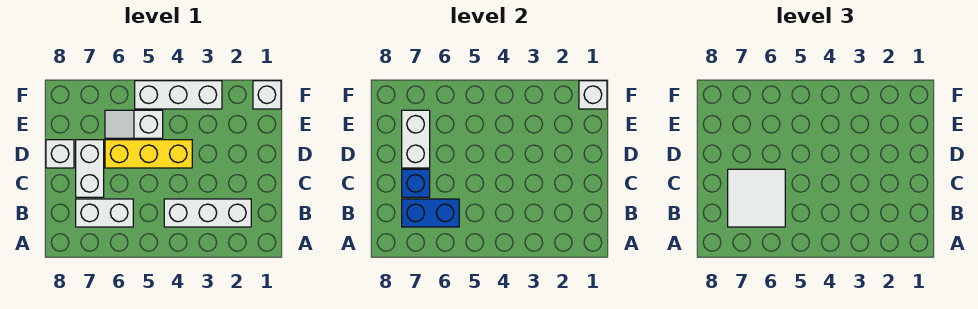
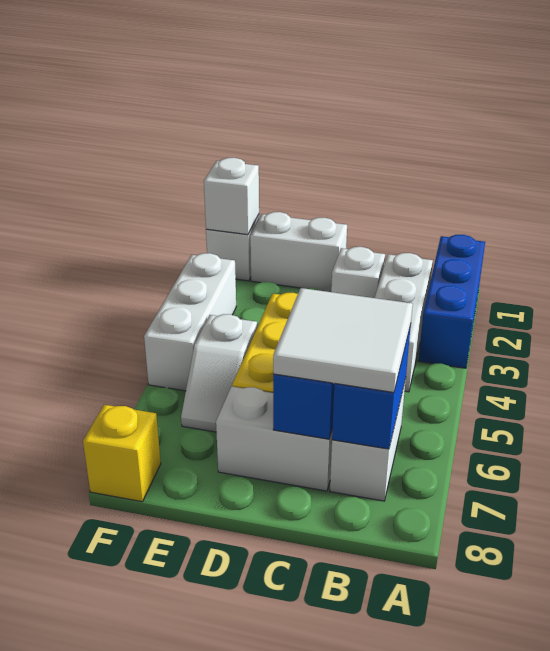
none -> blue brick A1:A3 level 1
white brick D7:E7 level 2 -> white brick D1:E1 level 1
white brick D8 level 1 -> white brick C2 level 1
none -> yellow brick F8 level 1

